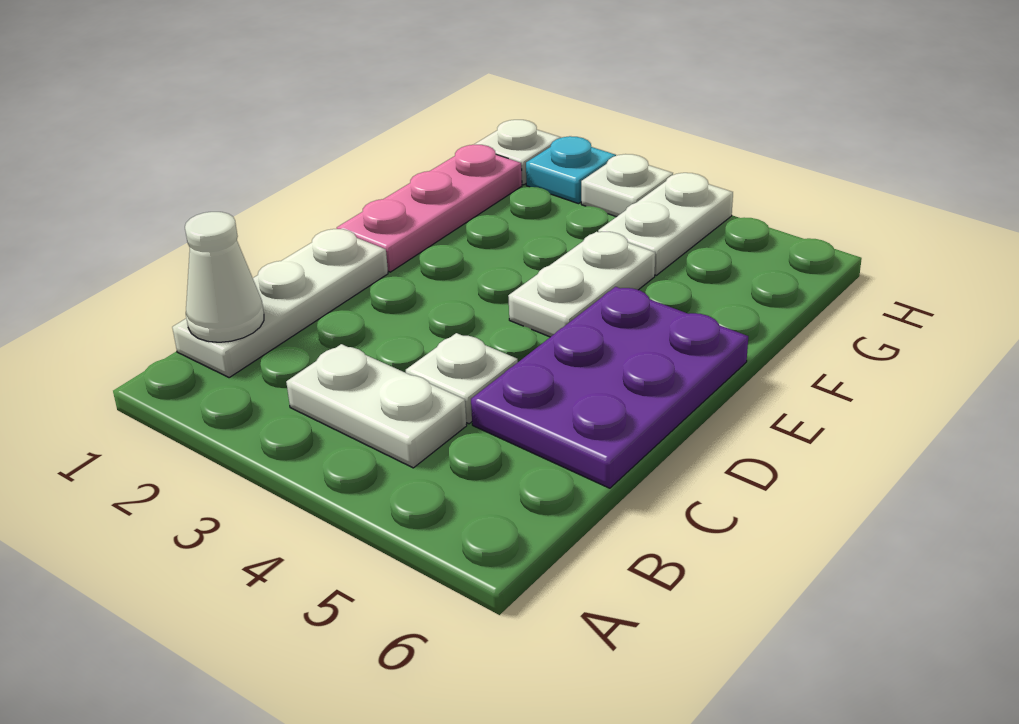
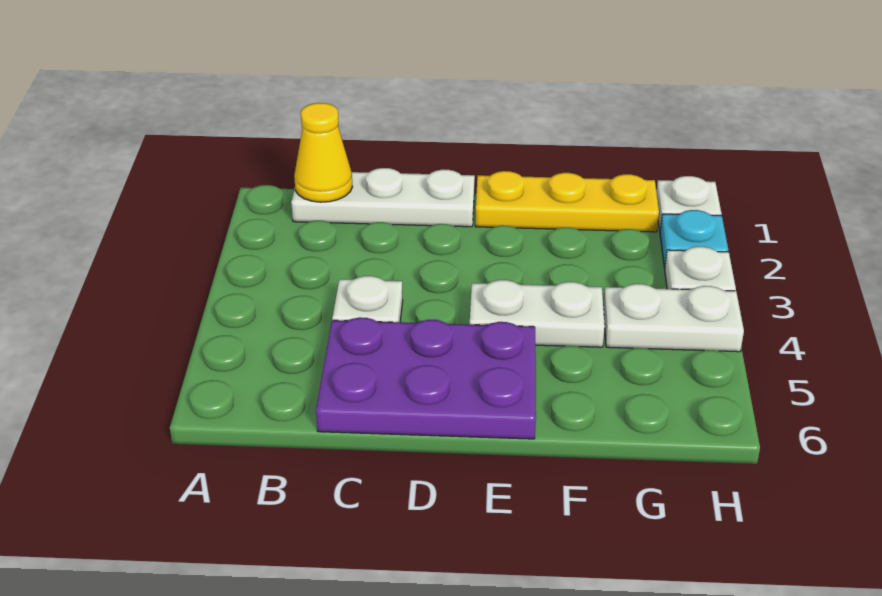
white cone B1 level 2 -> yellow cone B1 level 2
white plate B3:B4 level 1 -> none
pink plate E1:G1 level 1 -> yellow plate E1:G1 level 1

